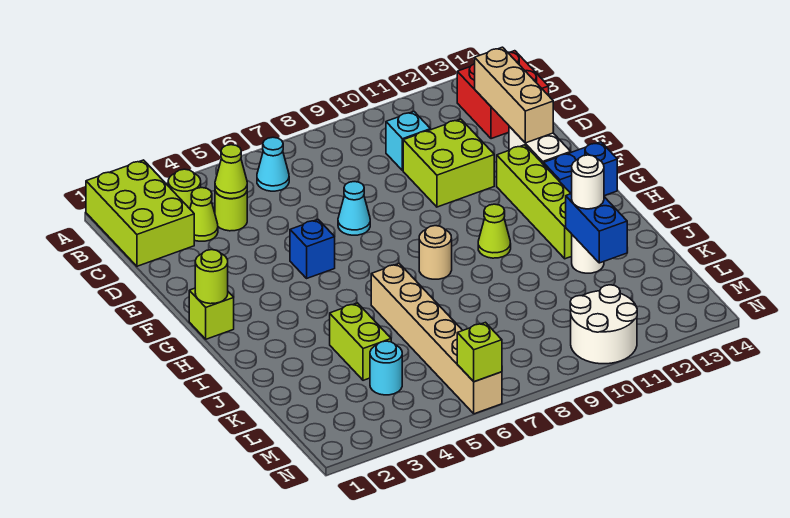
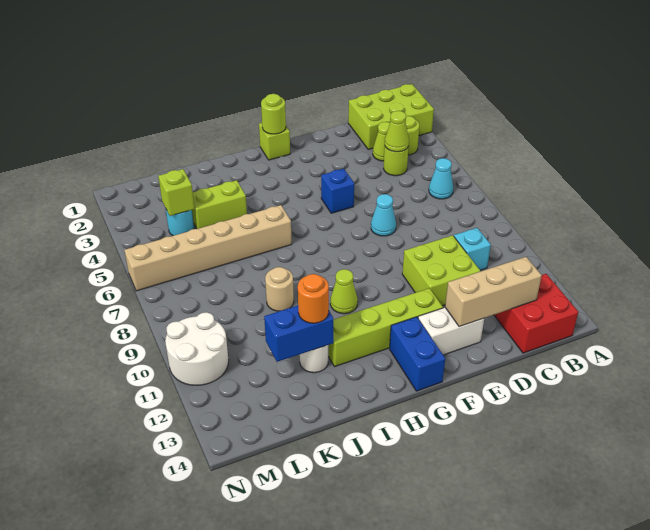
tan round brick H8 level 1 -> tan round brick J9 level 1
white round brick J12 level 3 -> orange round brick J12 level 3
lime brick N6 level 2 -> lime brick L4 level 2

